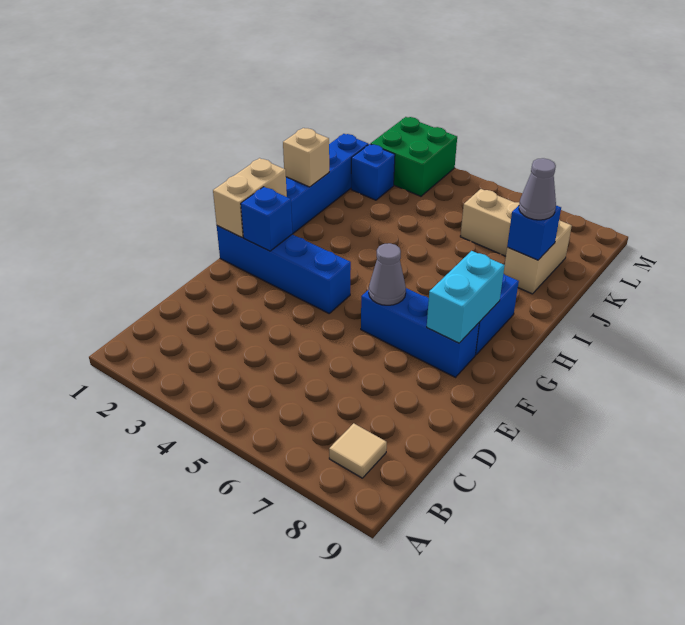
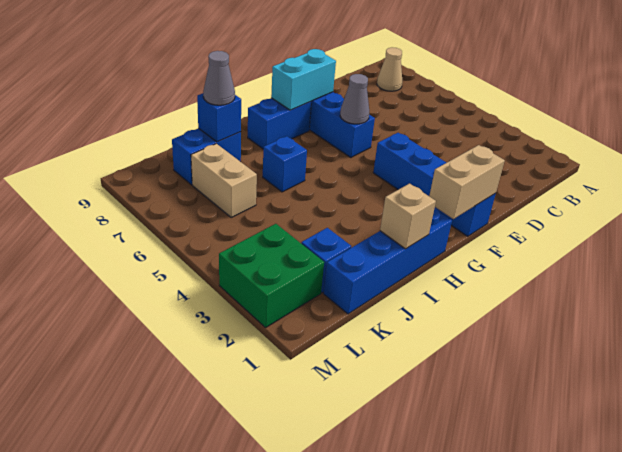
tan tile B8 level 1 -> tan cone B8 level 1
blue brick F2 level 2 -> blue brick I6 level 1
tan brick J8:K8 level 1 -> blue brick J8:K8 level 1

